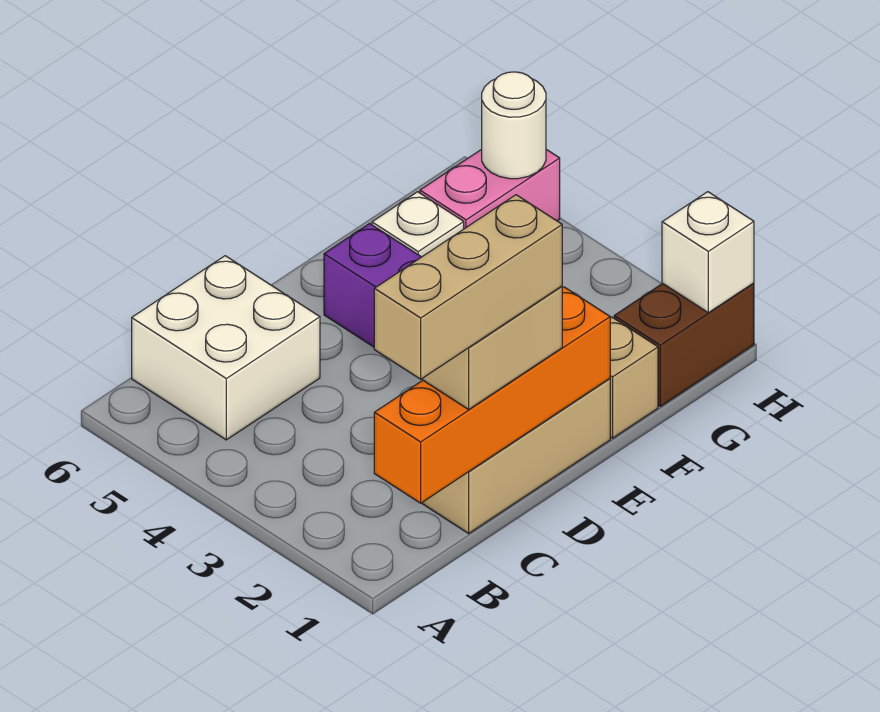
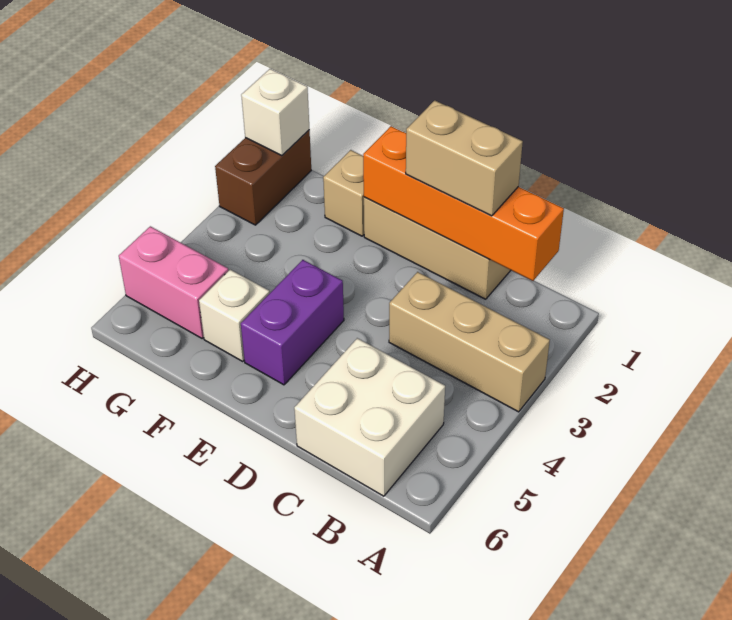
tan brick B1:D1 level 4 -> tan brick A3:C3 level 1
brown brick G1:H1 level 1 -> brown brick H1:H2 level 1
white round brick H5 level 2 -> none

